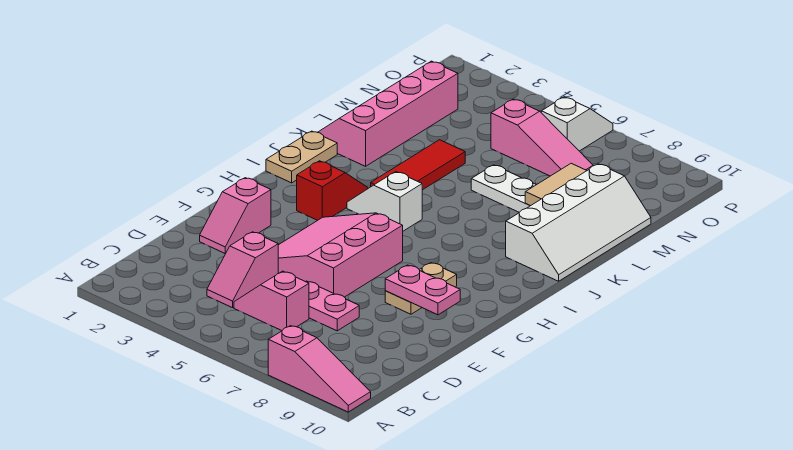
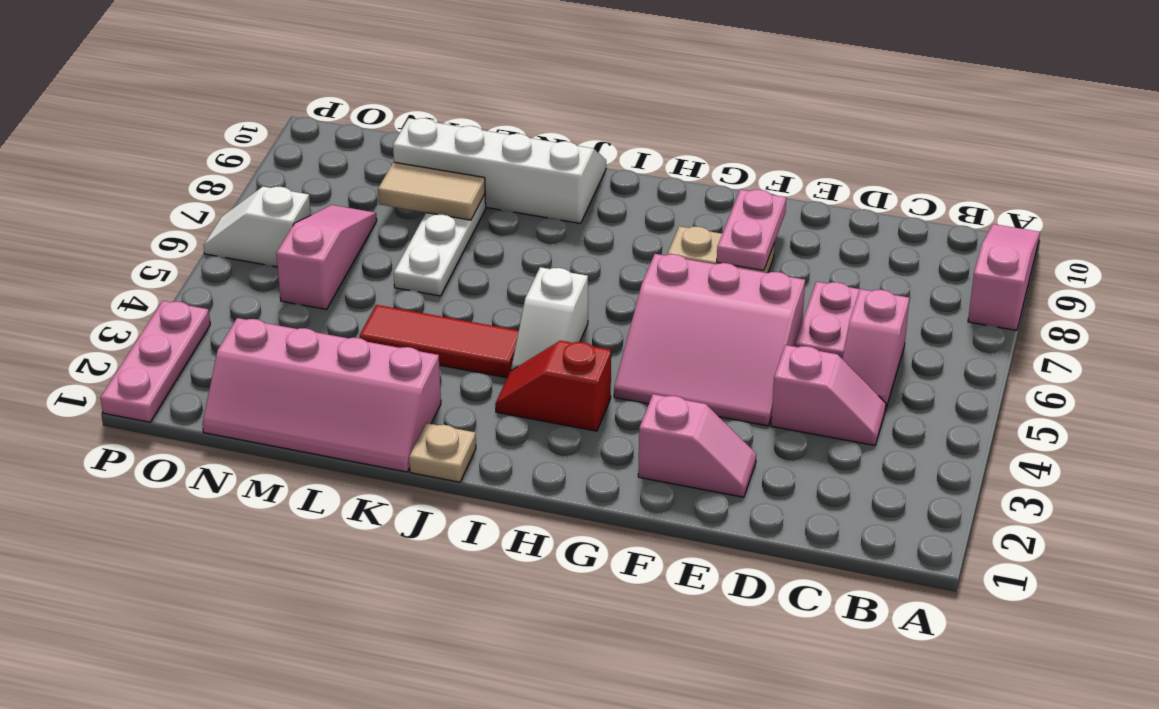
tan plate I1:J1 level 1 -> tan plate J1 level 1
none -> pink plate P1:P3 level 1

